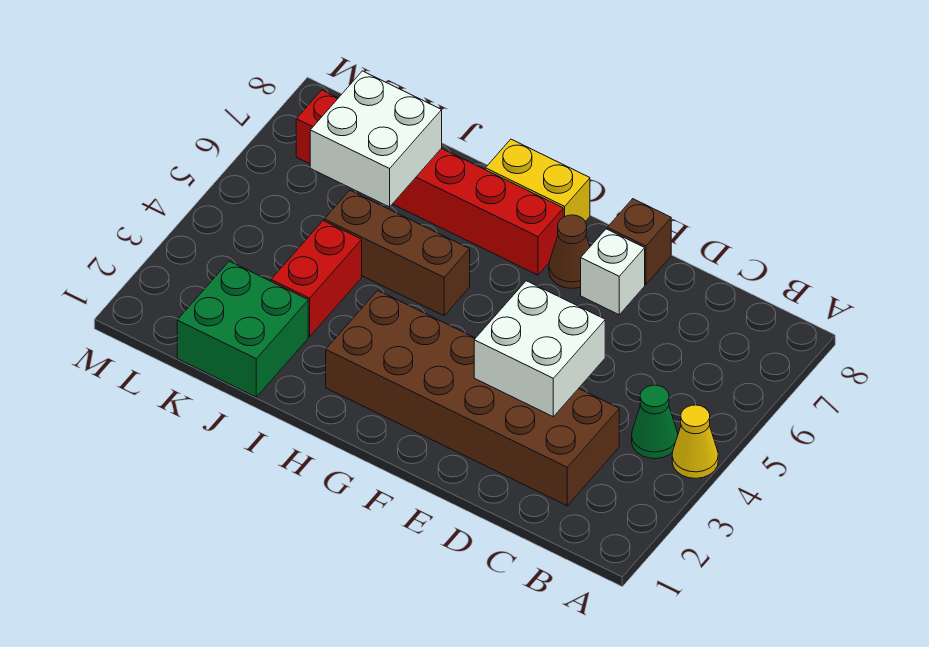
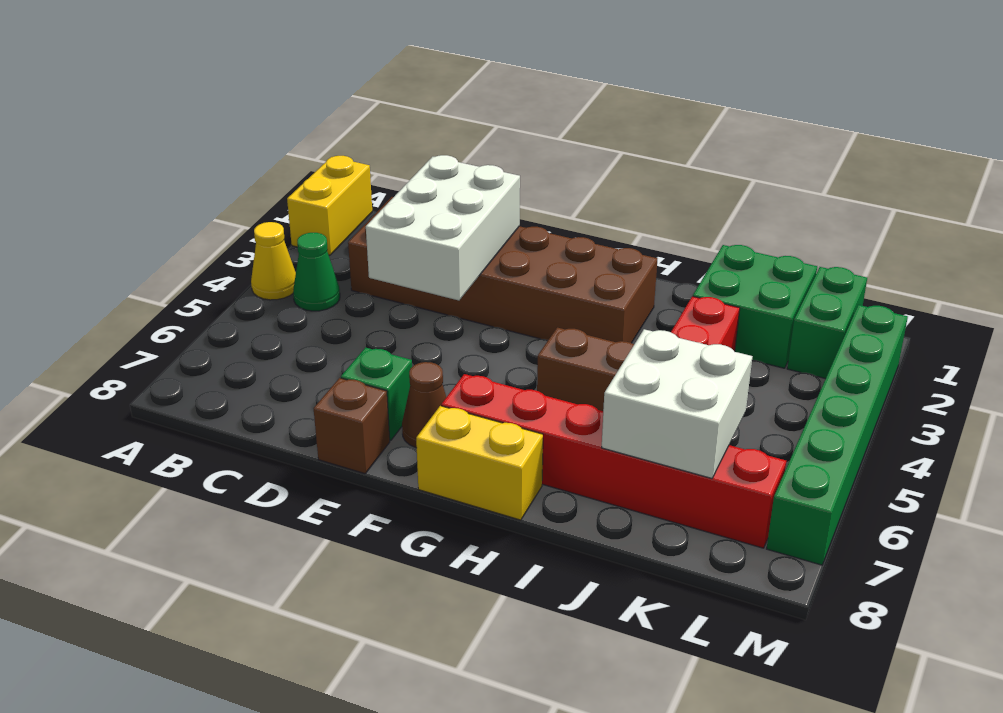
none -> yellow brick A1:A2 level 1
white brick D3:E4 level 2 -> white brick D2:E4 level 2
white brick E7 level 1 -> green brick E7 level 1
none -> green brick L1:L2 level 1
none -> green brick M2:M7 level 1

